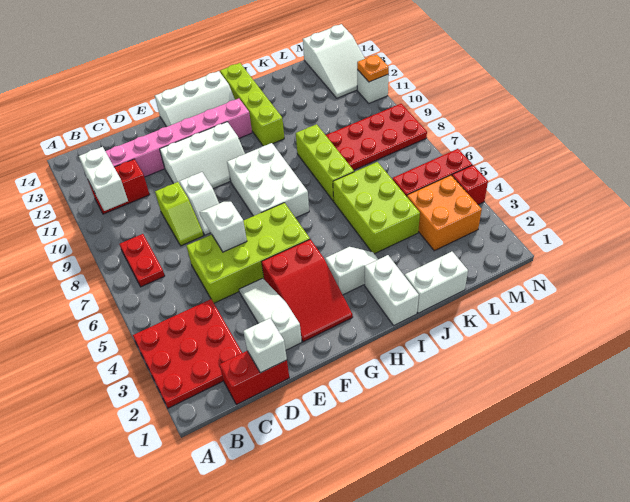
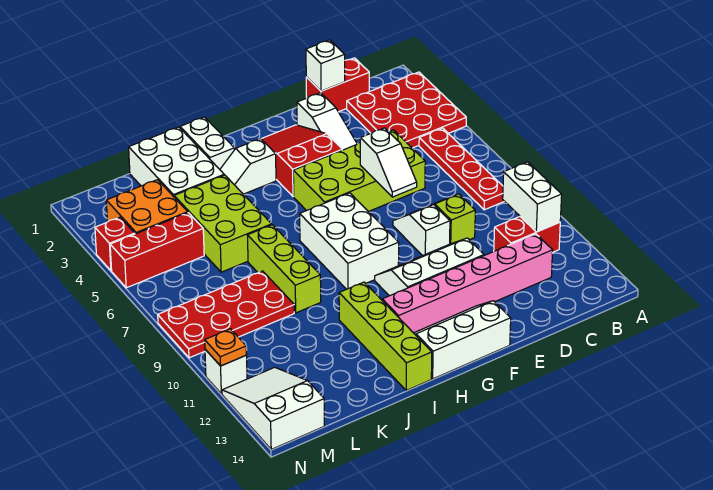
red plate B7:B8 level 1 -> red plate B5:B8 level 1
white brick J1:K1 level 1 -> white brick J1:K3 level 1

